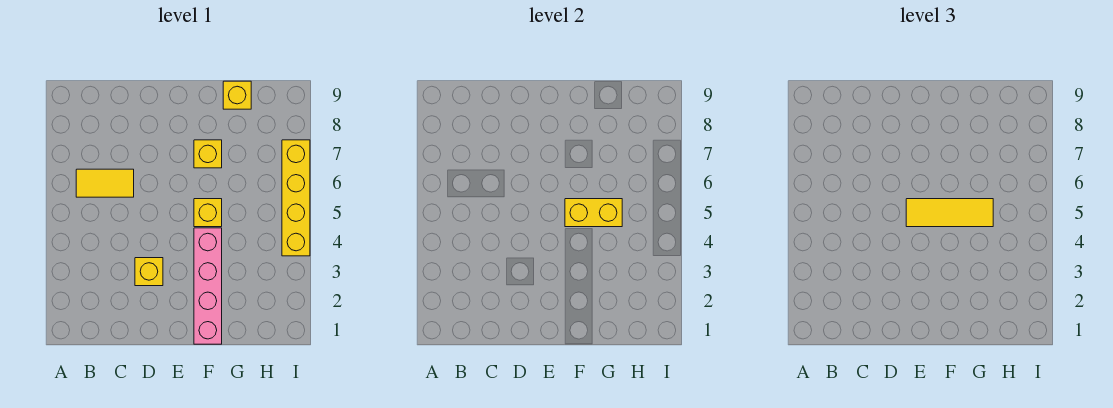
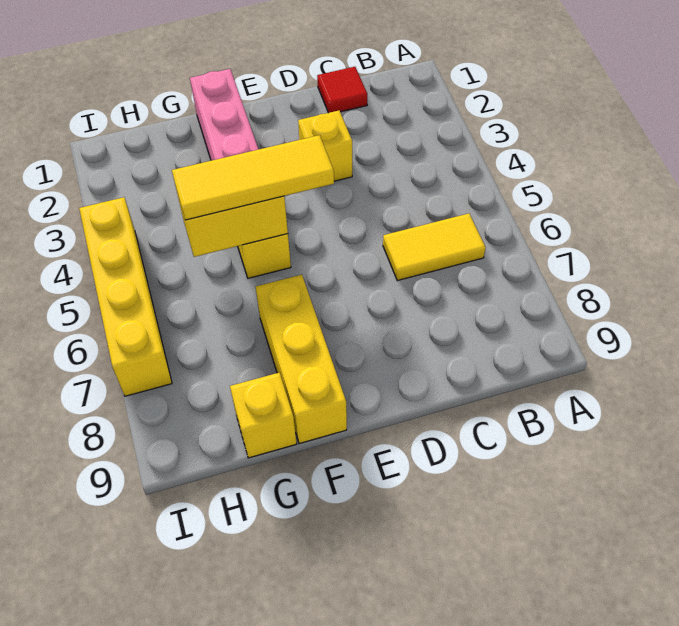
none -> red tile C1 level 1
yellow brick F7 level 1 -> yellow brick F7:F9 level 1

